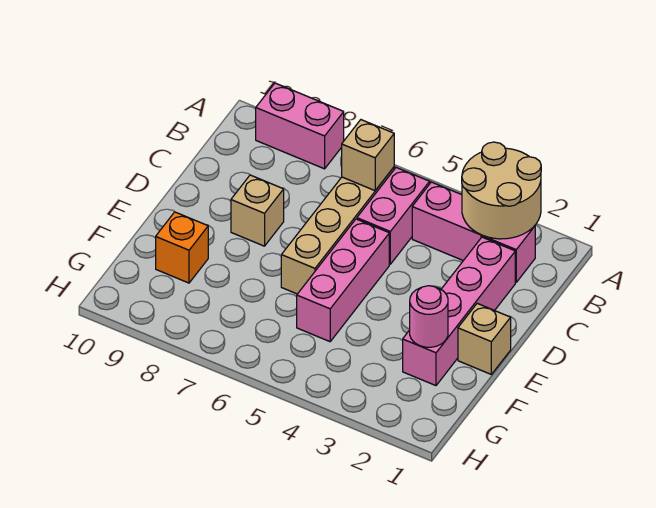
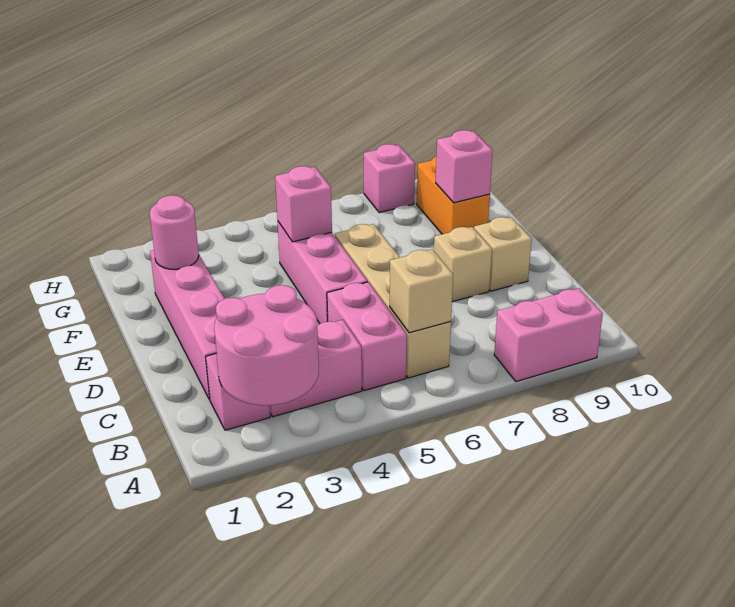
tan round brick A2:B3 level 2 -> pink round brick A2:B3 level 2
tan brick E1 level 1 -> tan brick D9 level 1
none -> pink brick F5 level 2
orange brick F9 level 1 -> orange brick F9:G9 level 1
none -> pink brick F9 level 2
none -> pink brick H8 level 1

